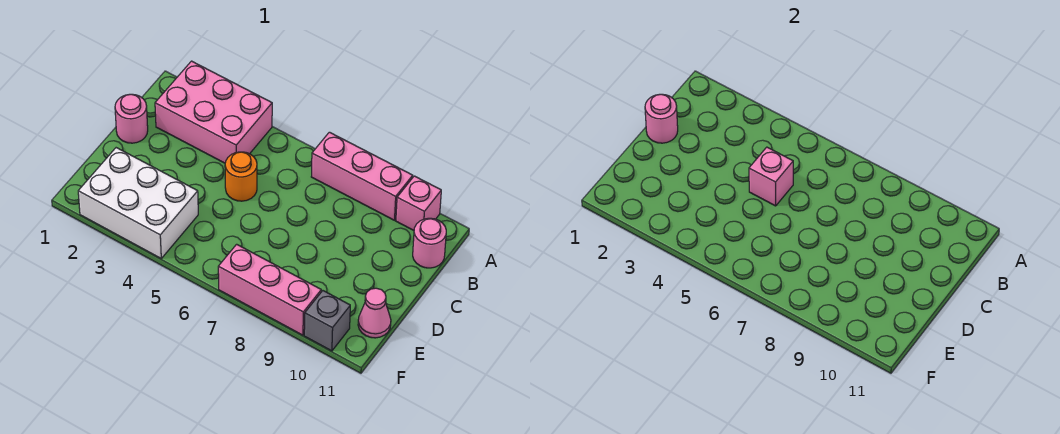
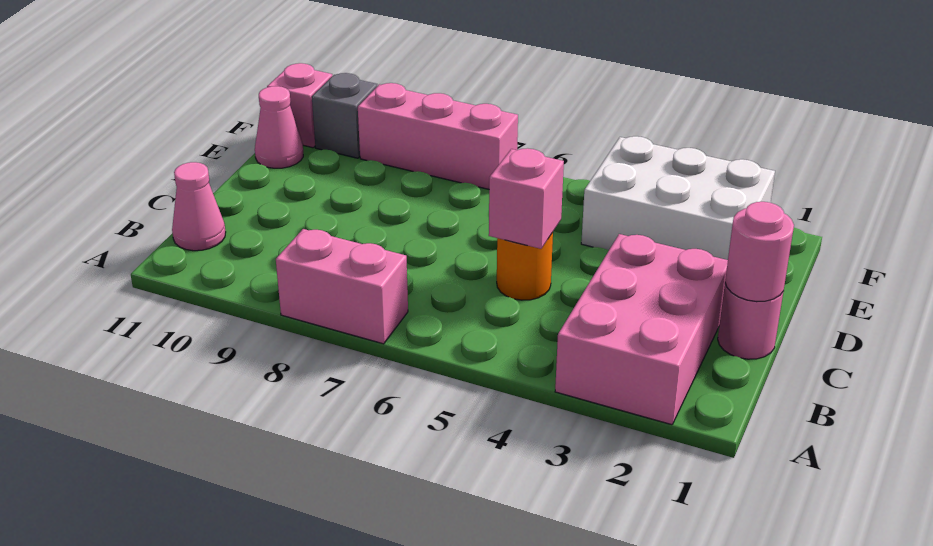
pink brick A2:B4 level 1 -> pink brick A2:C3 level 1
pink brick A7:A9 level 1 -> pink brick A7:A8 level 1
pink brick A10 level 1 -> pink brick F11 level 1
pink round brick B11 level 1 -> pink cone B11 level 1

